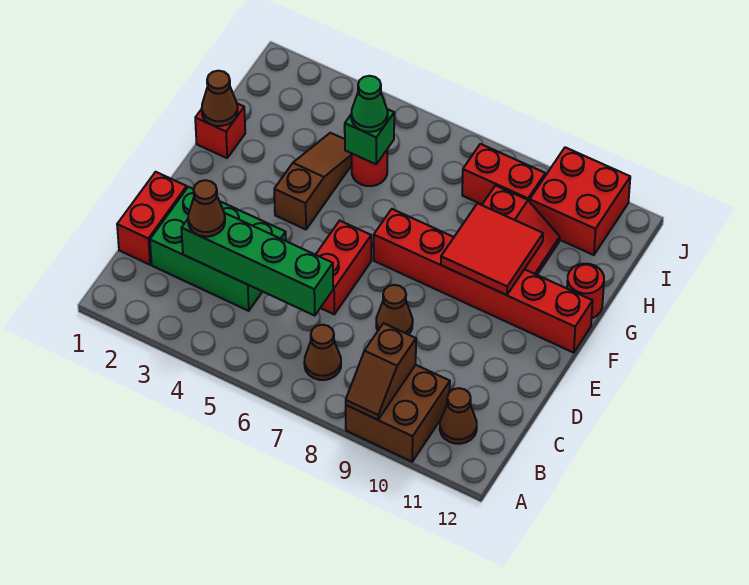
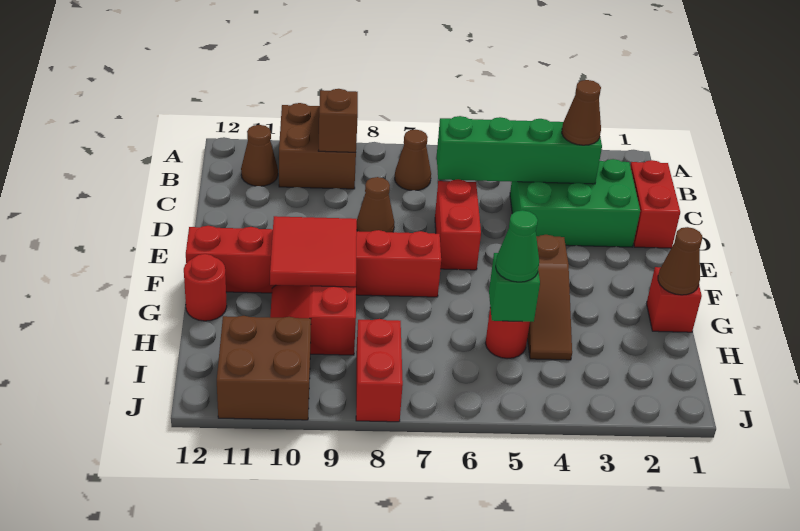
red brick I8:I9 level 1 -> red brick I8:J8 level 1
red brick I10:J11 level 1 -> brown brick I10:J11 level 1

